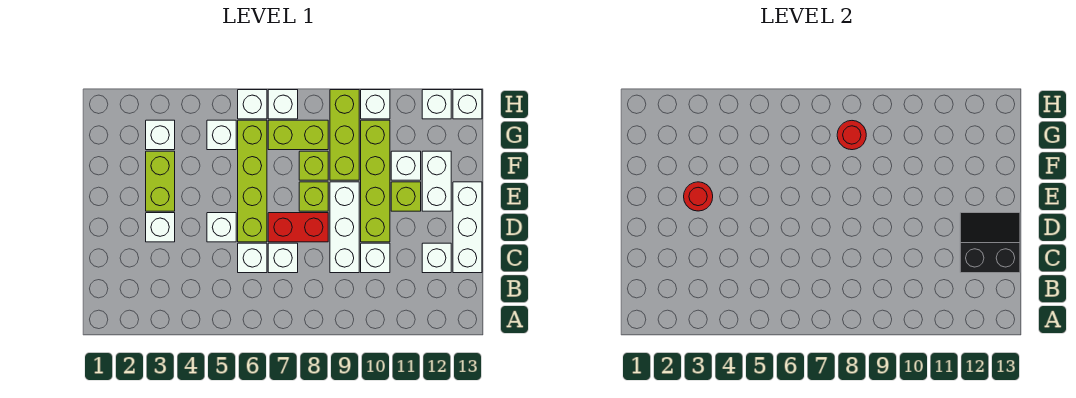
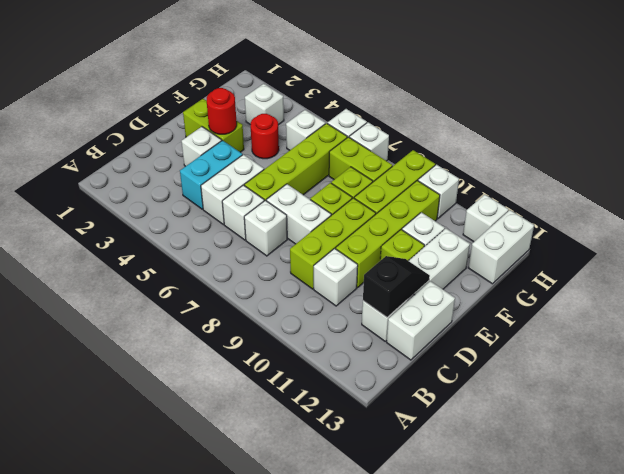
none -> cyan brick C4:D4 level 1
white brick C9:E9 level 1 -> lime brick C9:E9 level 1
black slope C12:D13 level 2 top C -> black slope C12:D12 level 2 top C
white brick C13:E13 level 1 -> white brick C13:D13 level 1
white brick D5 level 1 -> white brick C5:D5 level 1
red brick D7:D8 level 1 -> white brick D7:D8 level 1
lime brick E3:F3 level 1 -> lime brick E2:E3 level 1
red round brick G8 level 2 -> red round brick F4 level 1
white brick H13 level 1 -> white brick G13:H13 level 1

